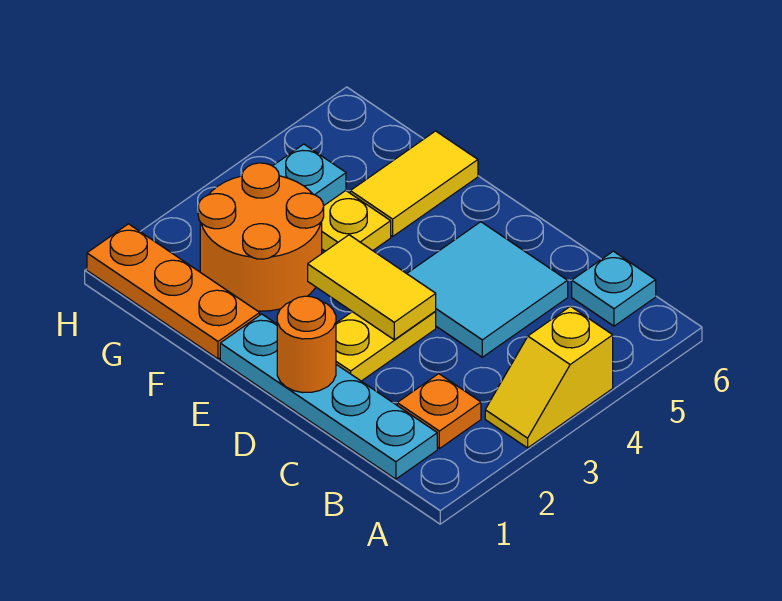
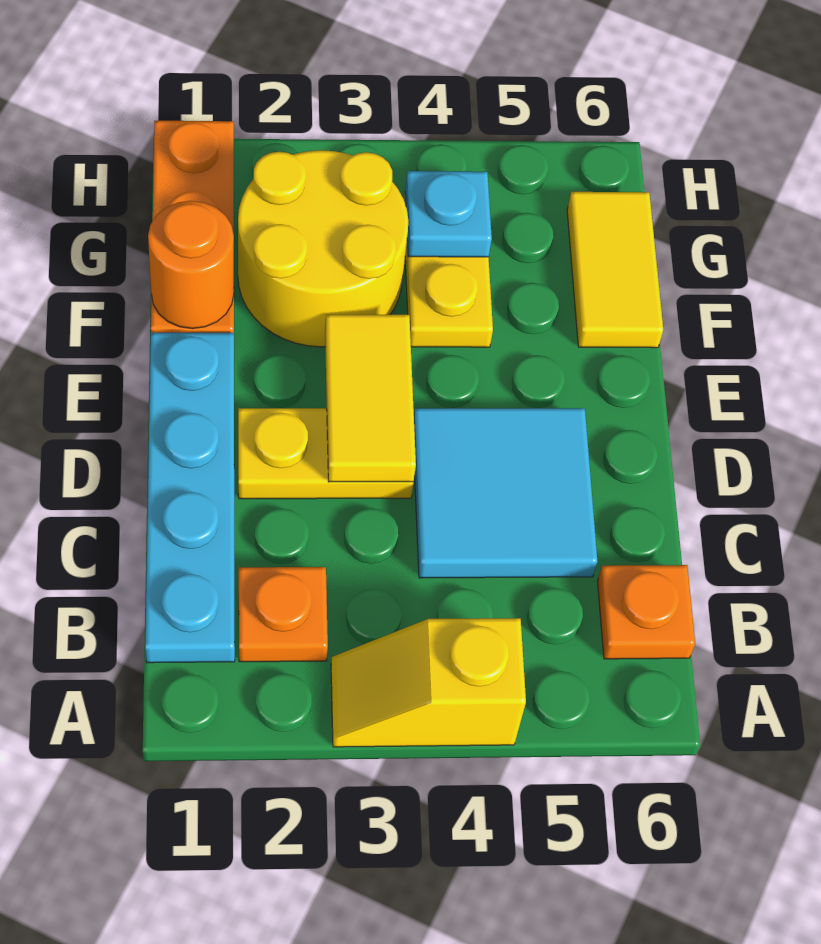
cyan plate B6 level 1 -> orange plate B6 level 1
orange round brick D1 level 2 -> orange round brick F1 level 2
orange round brick F2:G3 level 1 -> yellow round brick F2:G3 level 1
yellow tile F5:F6 level 1 -> yellow tile F6:G6 level 1

